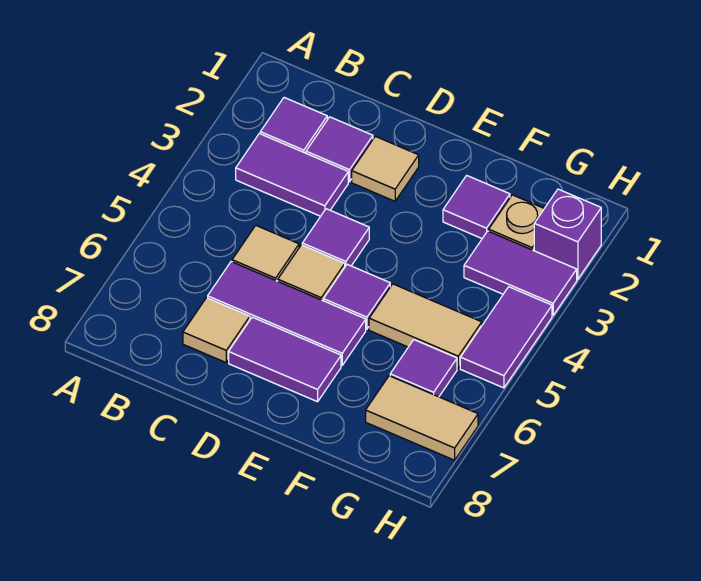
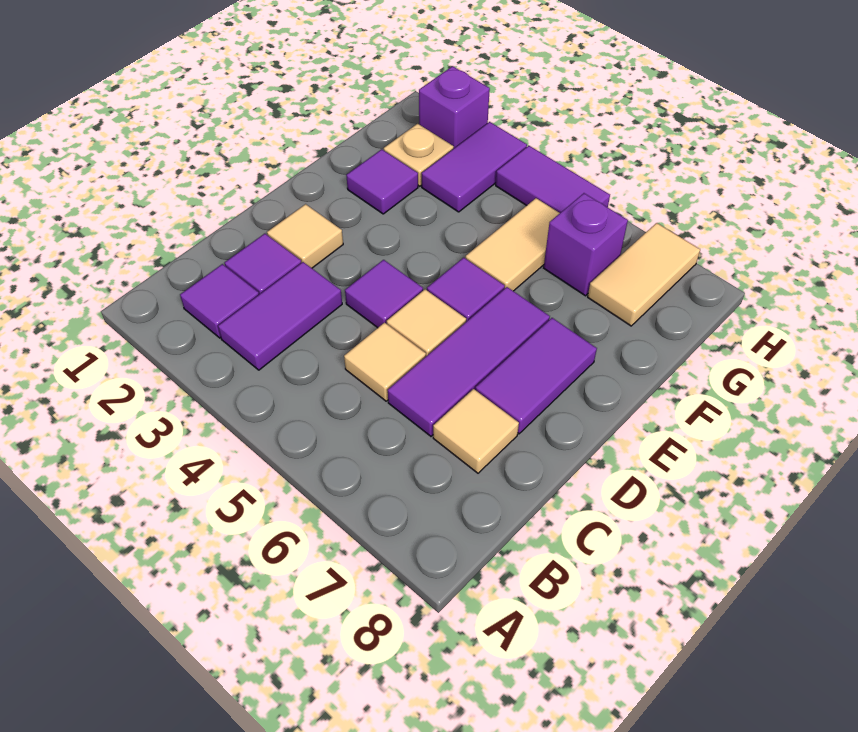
purple tile G6 level 1 -> purple brick G6 level 1

